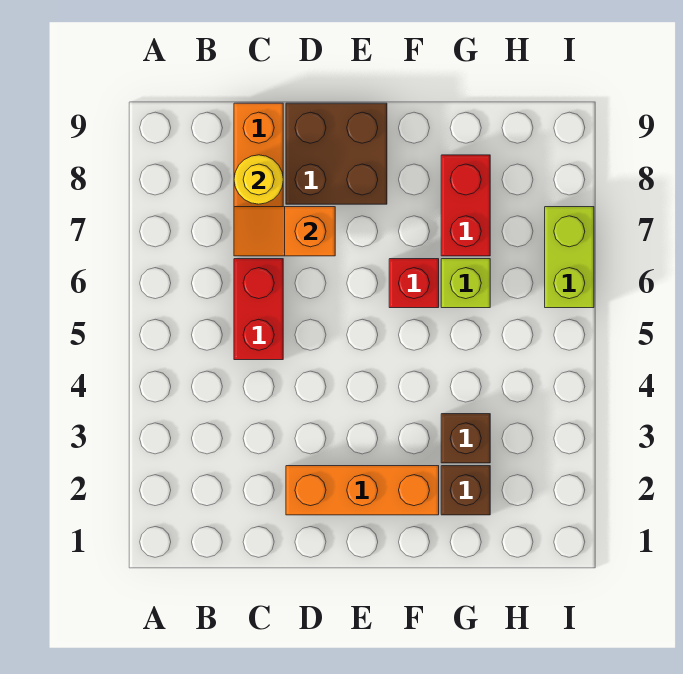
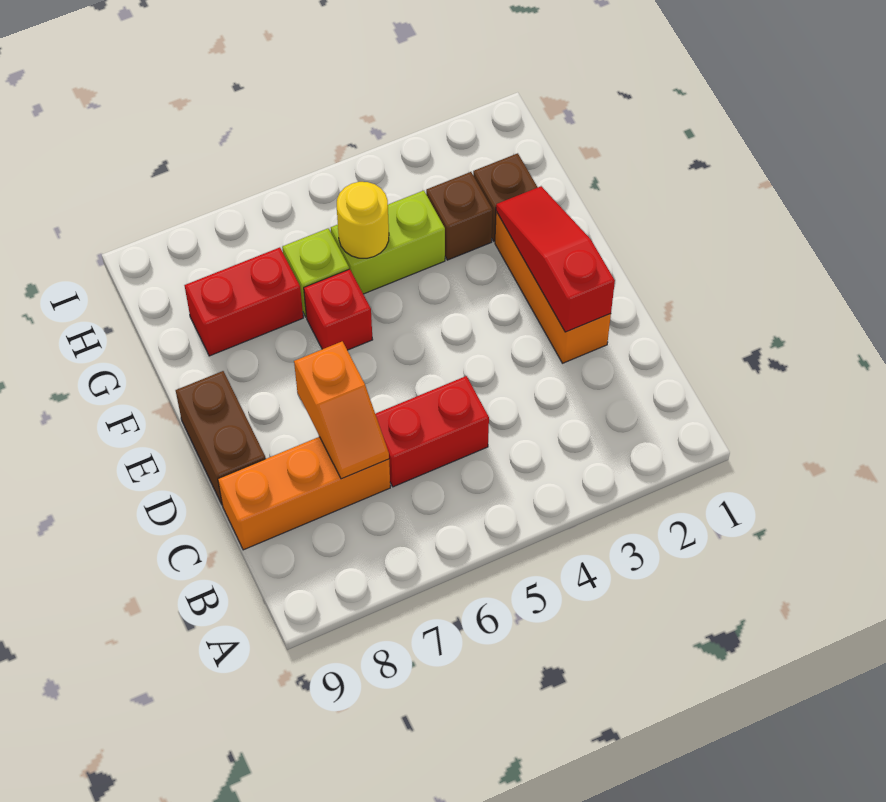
yellow round brick C8 level 2 -> yellow round brick G5 level 2
none -> red slope D2:F2 level 2 top D
brown brick D8:E9 level 1 -> brown brick D9:E9 level 1
lime brick I6:I7 level 1 -> lime brick G4:G5 level 1

